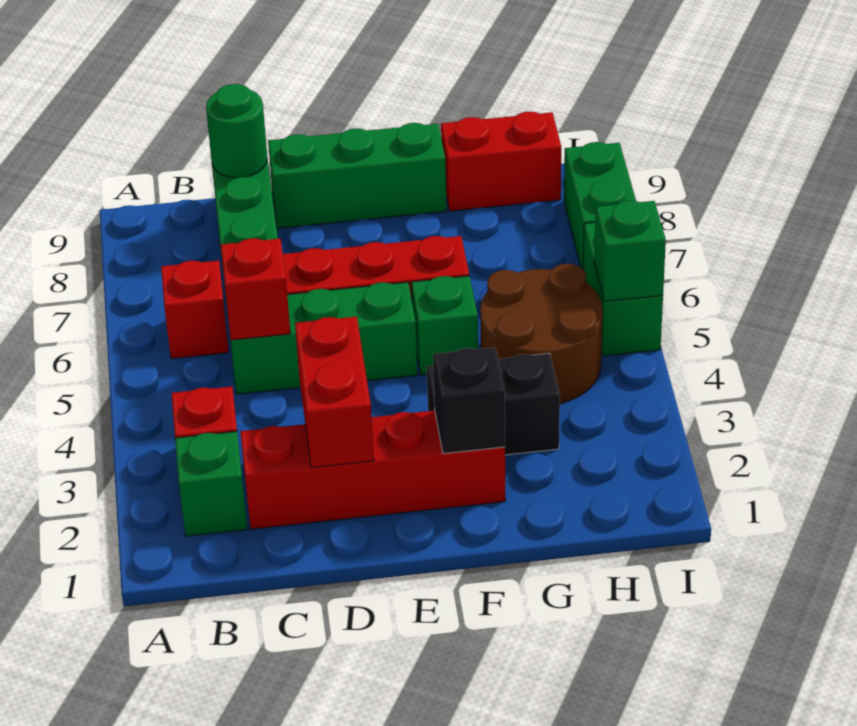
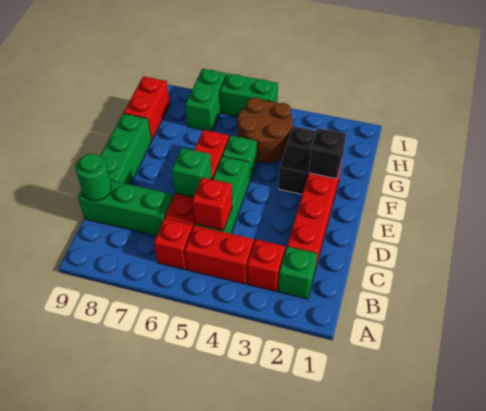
red brick D2:D3 level 2 -> red brick B4:B5 level 1
green brick I5 level 2 -> green brick D6 level 2
green brick I7:I8 level 1 -> green brick H7:I7 level 1

